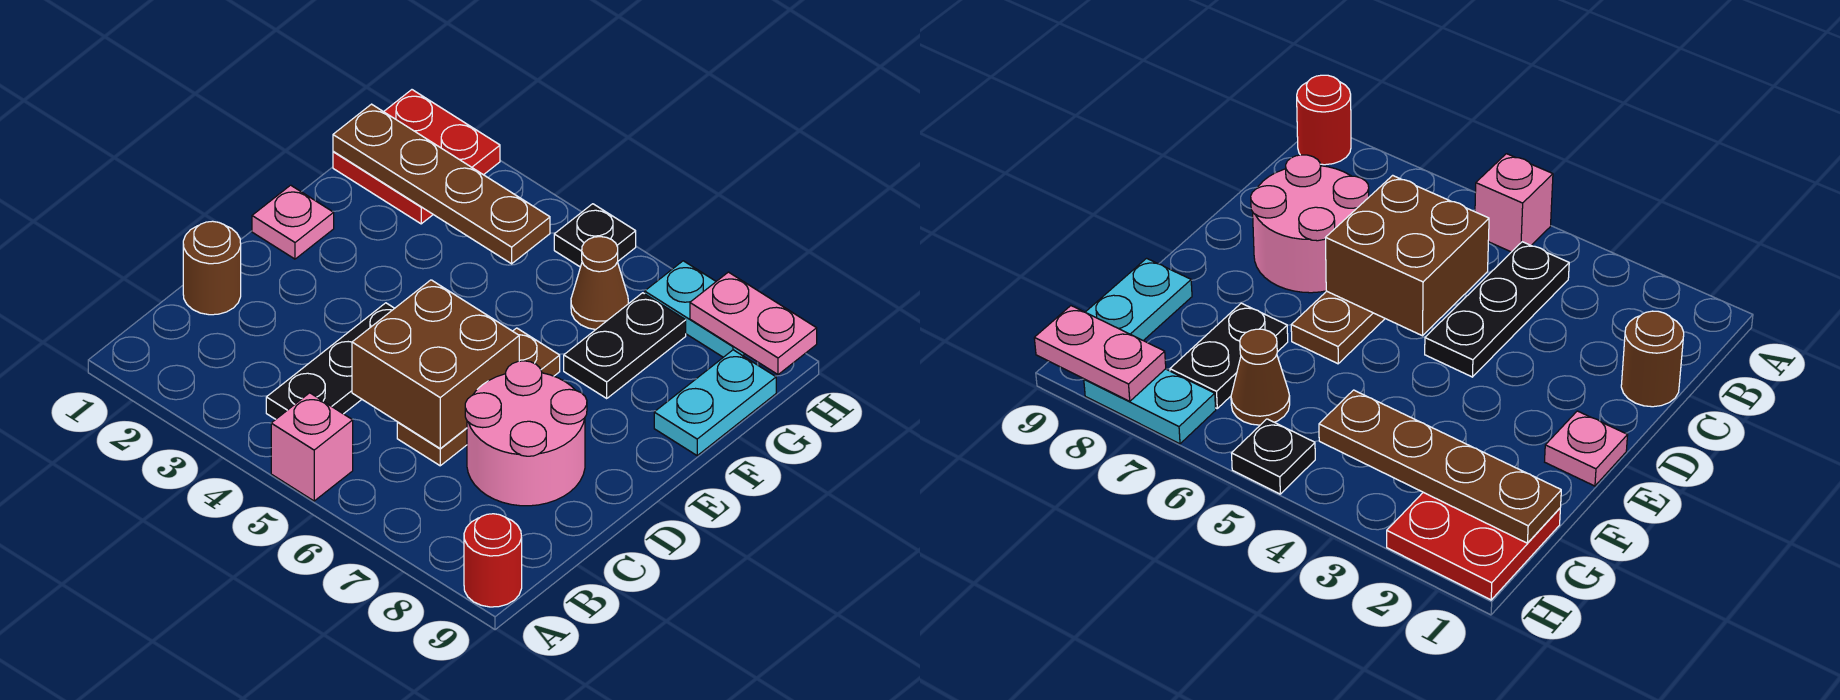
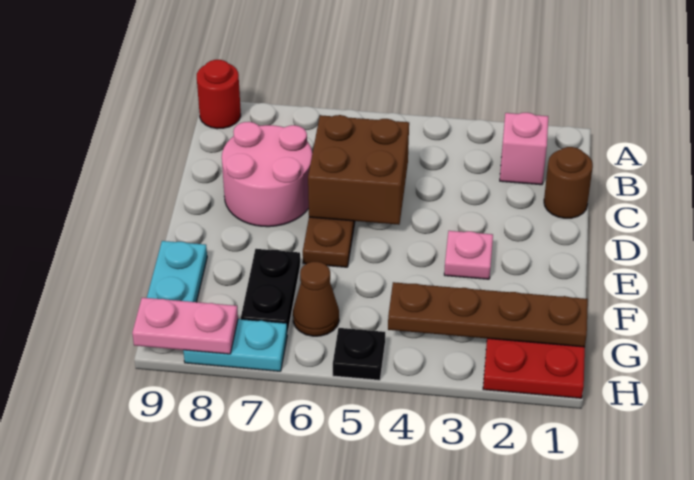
pink brick A5 level 1 -> pink brick B2 level 1
black plate B4:D4 level 1 -> none
pink plate E1 level 1 -> pink plate E3 level 1

